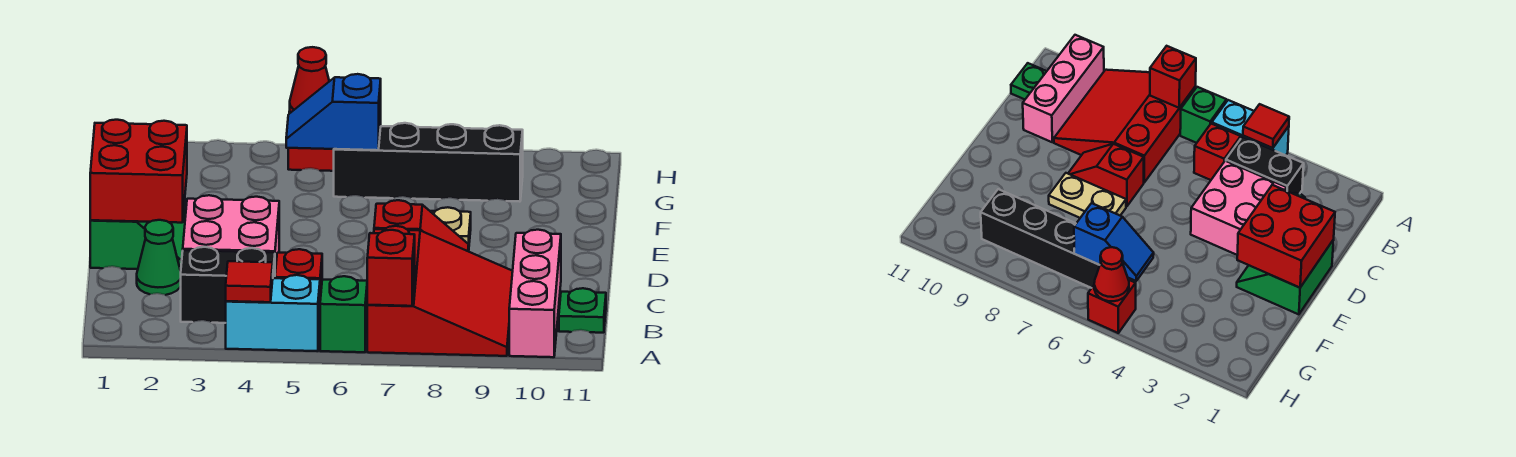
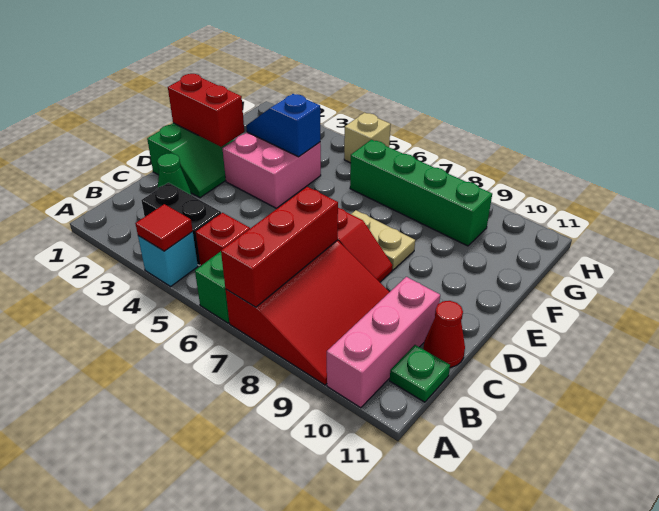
cyan brick A4:A5 level 1 -> cyan brick A4 level 1
red brick A7 level 2 -> red brick A7:C7 level 2
pink brick C3:D4 level 1 -> pink brick E3:F4 level 1
red brick D1:E2 level 2 -> red brick E1:E2 level 2
blue slope G5:G6 level 2 top 6 -> blue slope F3:F4 level 2 top 4
black brick G6:G9 level 1 -> green brick G6:G9 level 1
red brick H5 level 1 -> tan brick H5 level 1
red cone H5 level 2 -> red cone C11 level 1

